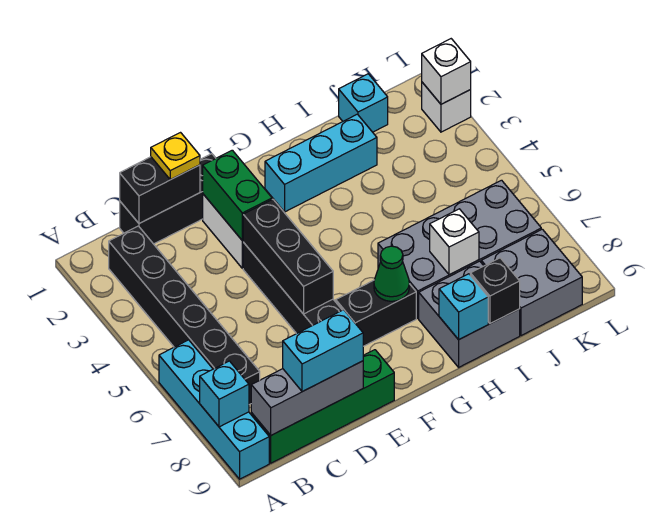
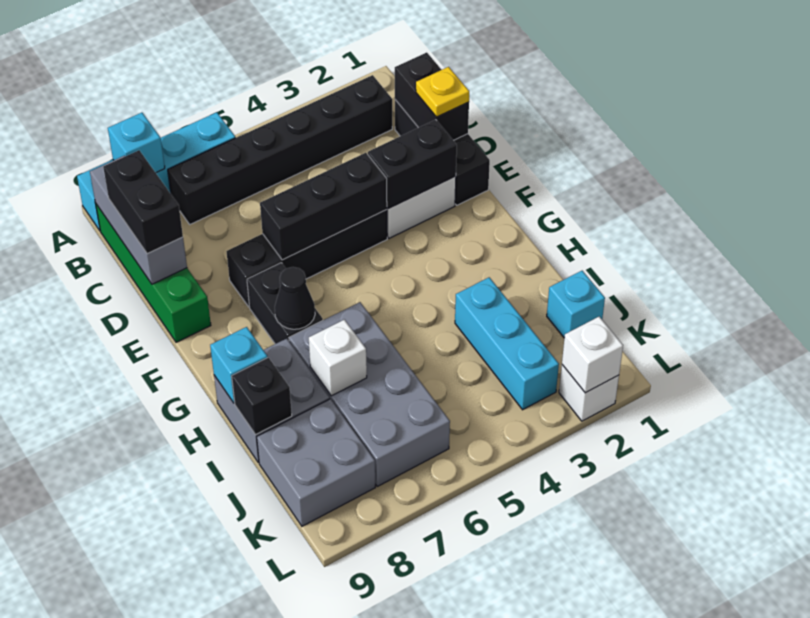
cyan brick C9:D9 level 3 -> black brick C9:D9 level 3
green brick E2:E3 level 2 -> black brick E2:E3 level 2
cyan brick G2:I2 level 1 -> cyan brick I3:K3 level 1
green cone G7 level 2 -> black cone G7 level 2

